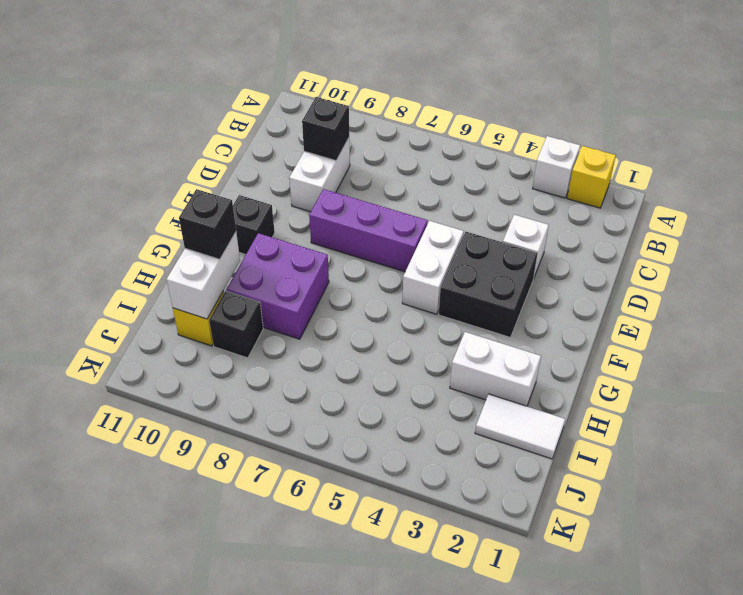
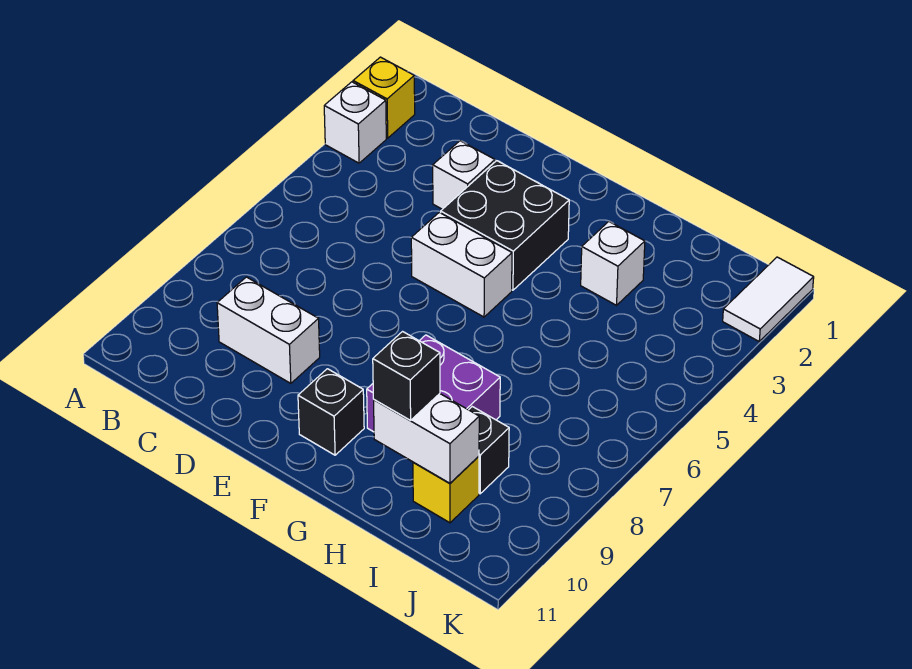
black brick C9 level 2 -> none
purple brick E6:E8 level 1 -> none
white brick H2:H3 level 1 -> white brick H3 level 1
white tile I1:I2 level 1 -> white tile K1:K2 level 1

